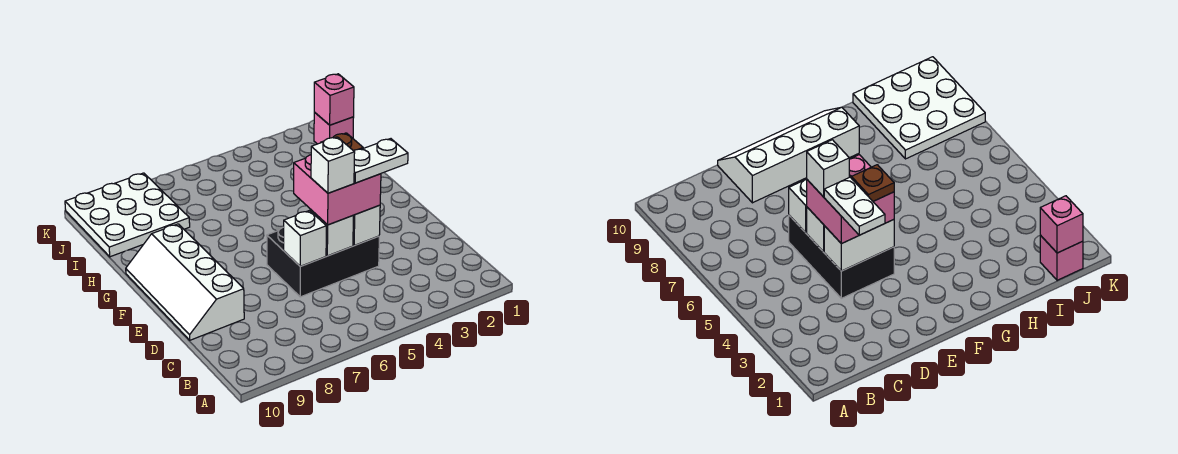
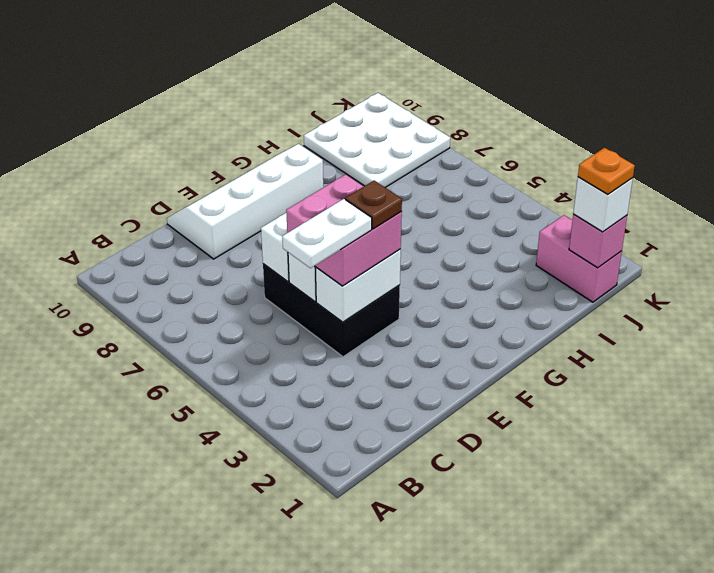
white plate D3:D4 level 4 -> white plate C4:D4 level 4
white brick D5 level 4 -> white brick J1 level 3
pink brick J1 level 1 -> pink brick J1:J2 level 1
none -> orange plate J1 level 4

